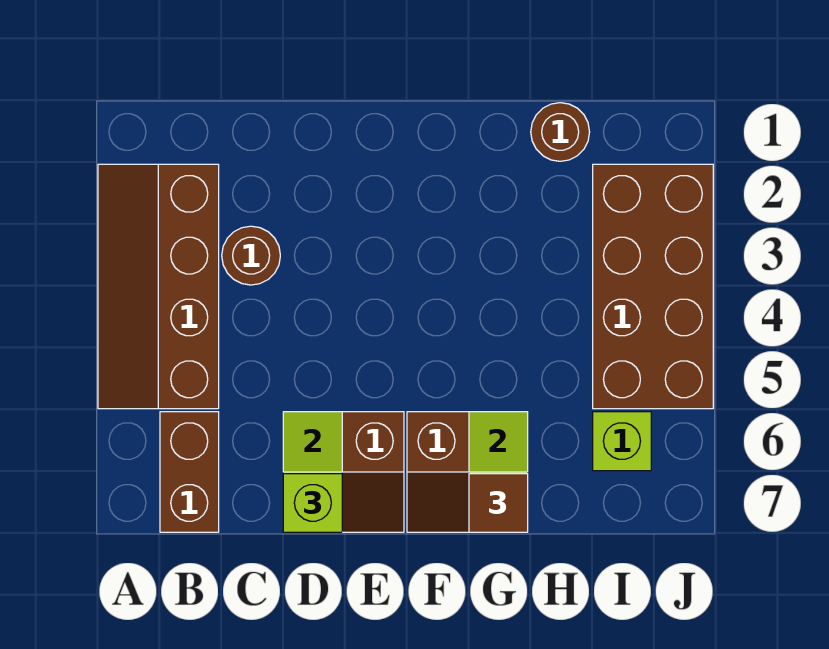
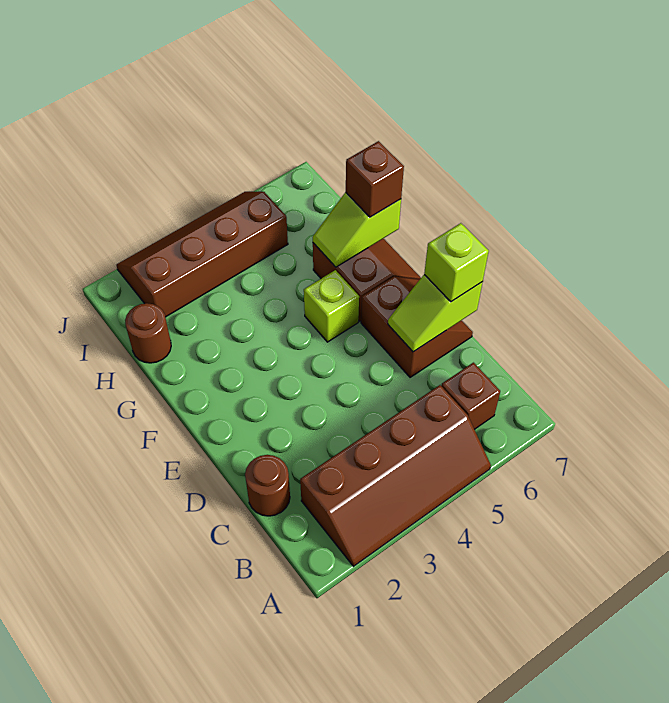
brown brick B6:B7 level 1 -> brown brick B6 level 1
brown round brick C3 level 1 -> brown round brick C1 level 1
brown tile G7 level 3 -> brown brick G7 level 3
brown brick I2:J5 level 1 -> brown slope I2:J5 level 1 top I
lime brick I6 level 1 -> lime brick F5 level 1

